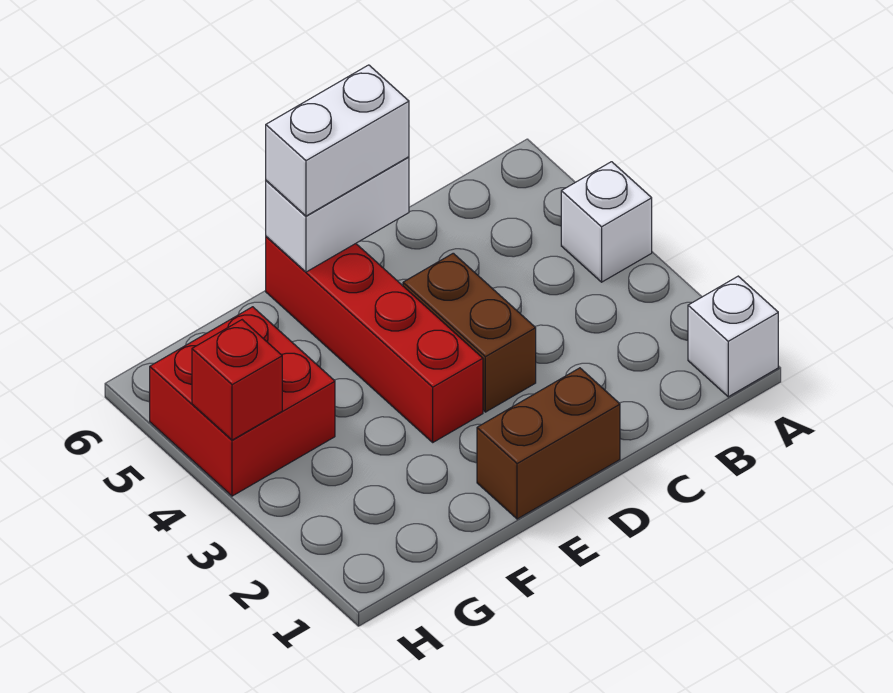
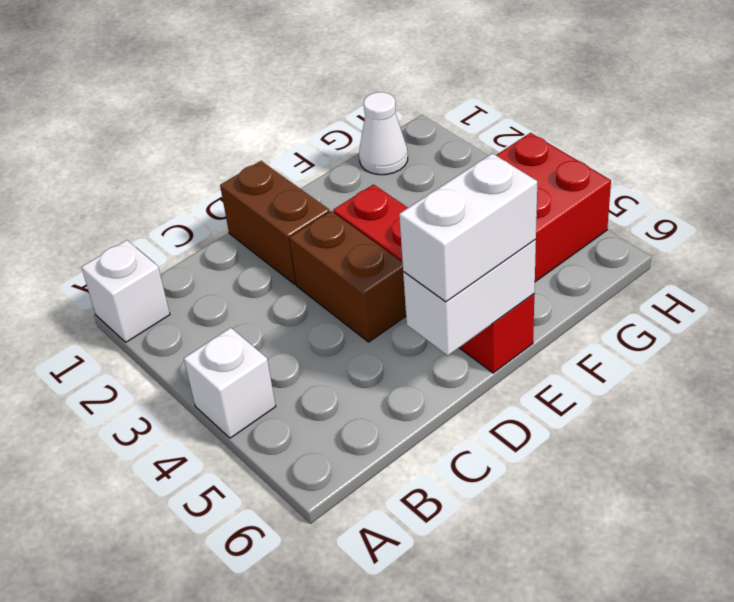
brown brick D1:E1 level 1 -> brown brick D1:D2 level 1
none -> white cone G1 level 1
red brick H4 level 2 -> none

